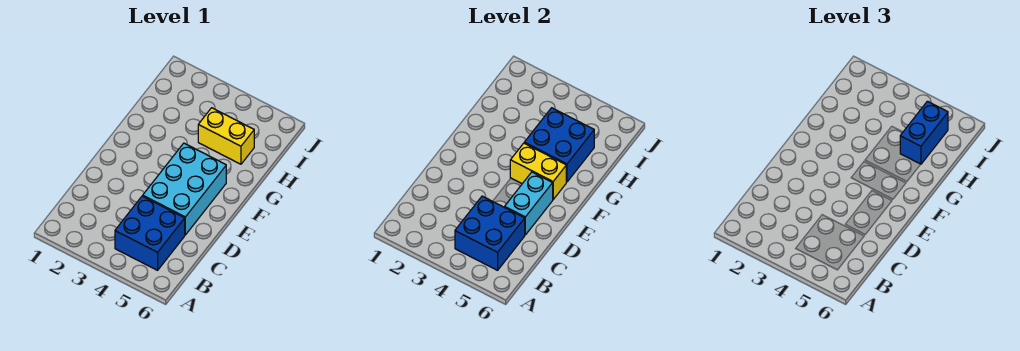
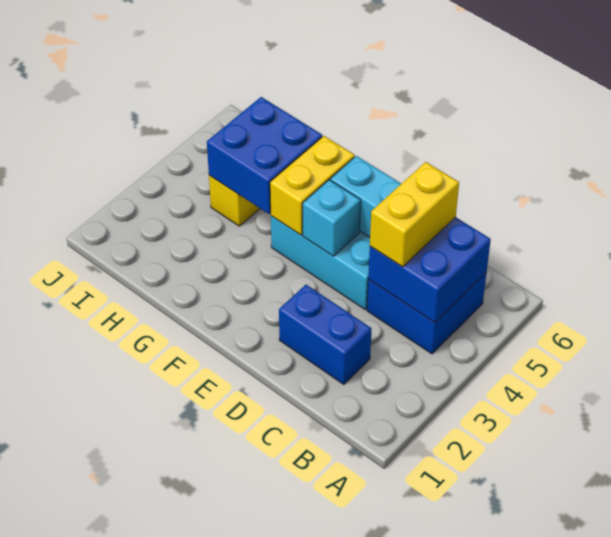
none -> yellow brick C4:C5 level 3
none -> cyan brick E4 level 2
blue brick H5:I5 level 3 -> blue brick C2:D2 level 1

